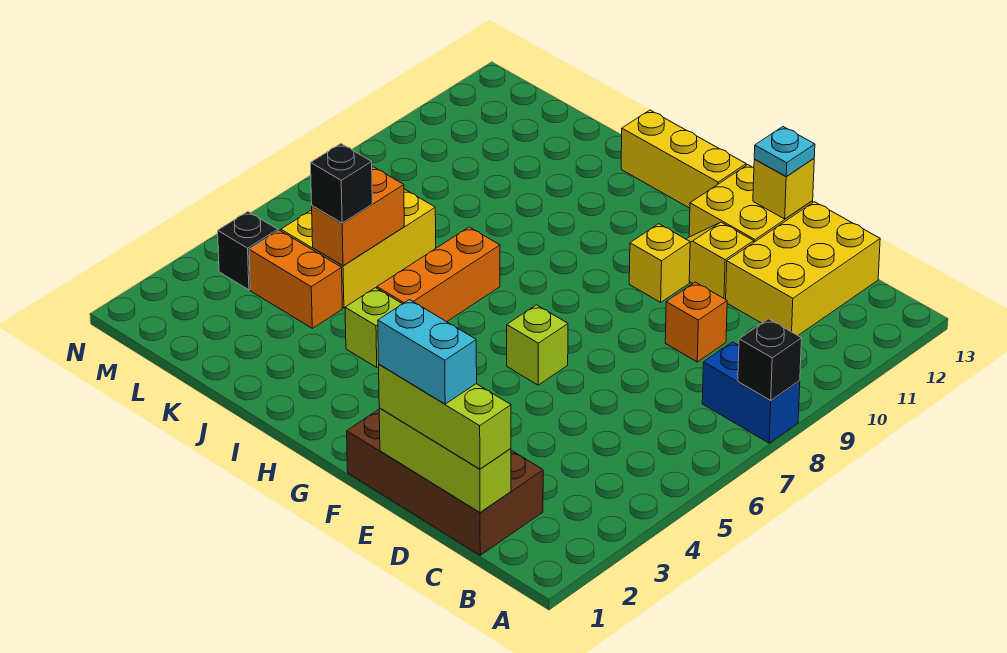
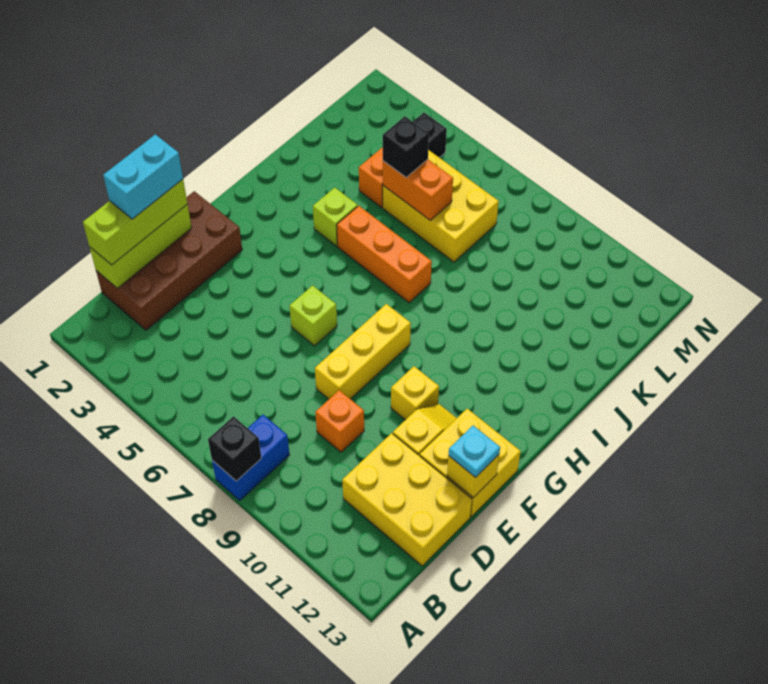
yellow brick G13:I13 level 1 -> yellow brick E8:G8 level 1

